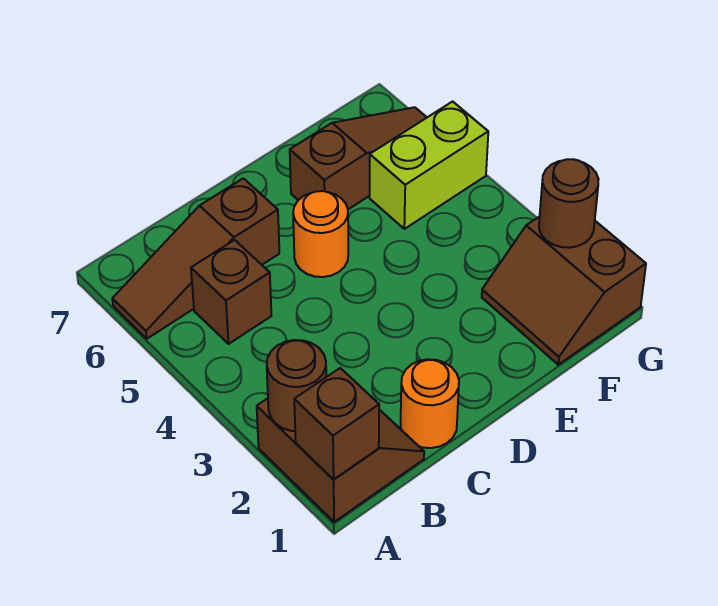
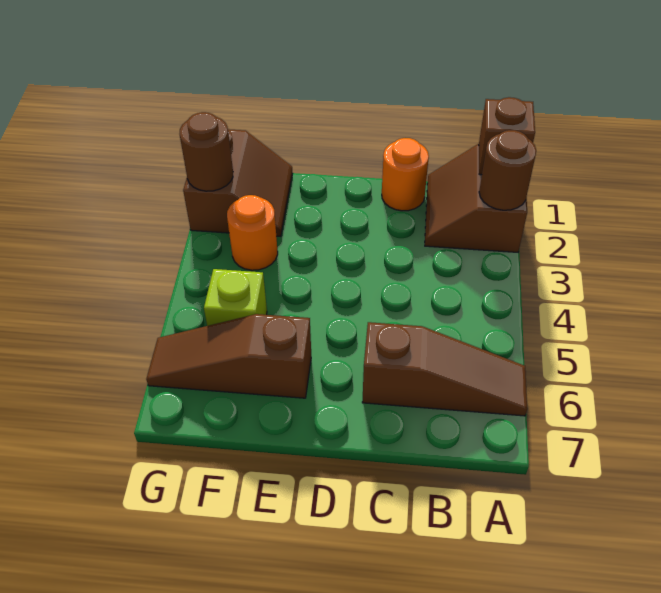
brown brick B5 level 1 -> none
orange round brick D5 level 1 -> orange round brick F3 level 1
lime brick F5:G5 level 1 -> lime brick F5 level 1

